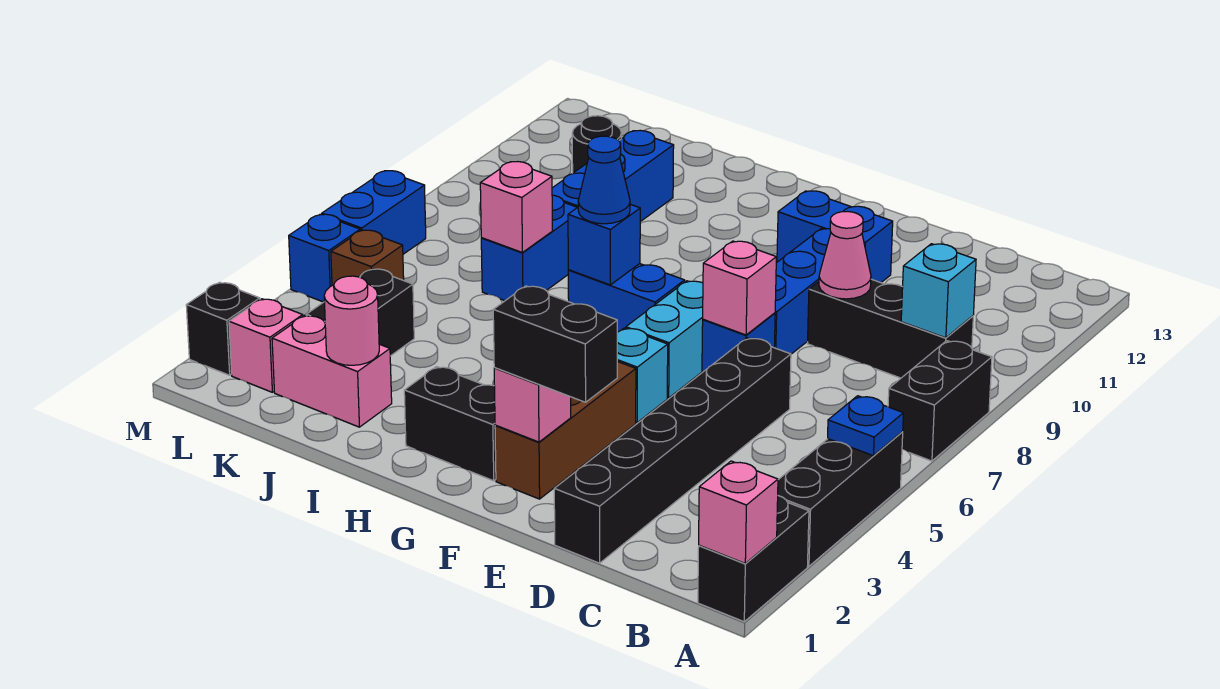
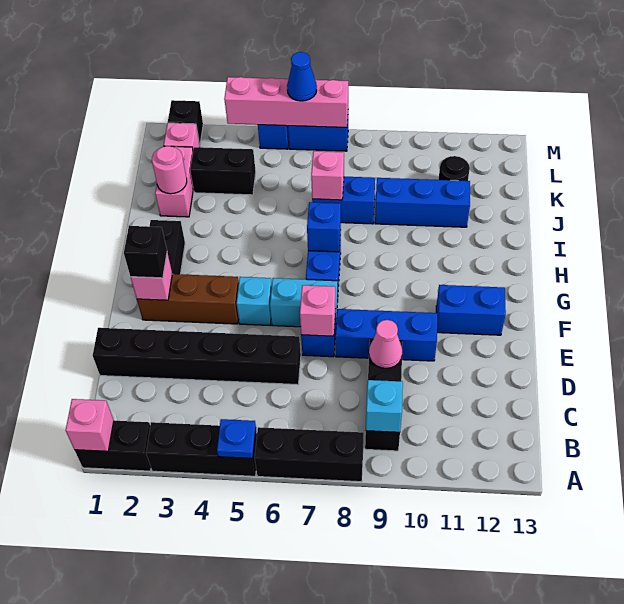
black brick A7:A8 level 1 -> black brick A6:A8 level 1
black brick E2:F2 level 3 -> black brick F2 level 3
blue brick E11:F11 level 1 -> blue brick F11:F12 level 1
blue cone H7 level 3 -> blue cone M6 level 3
brown brick L5 level 1 -> none
none -> pink brick M4:M7 level 2

